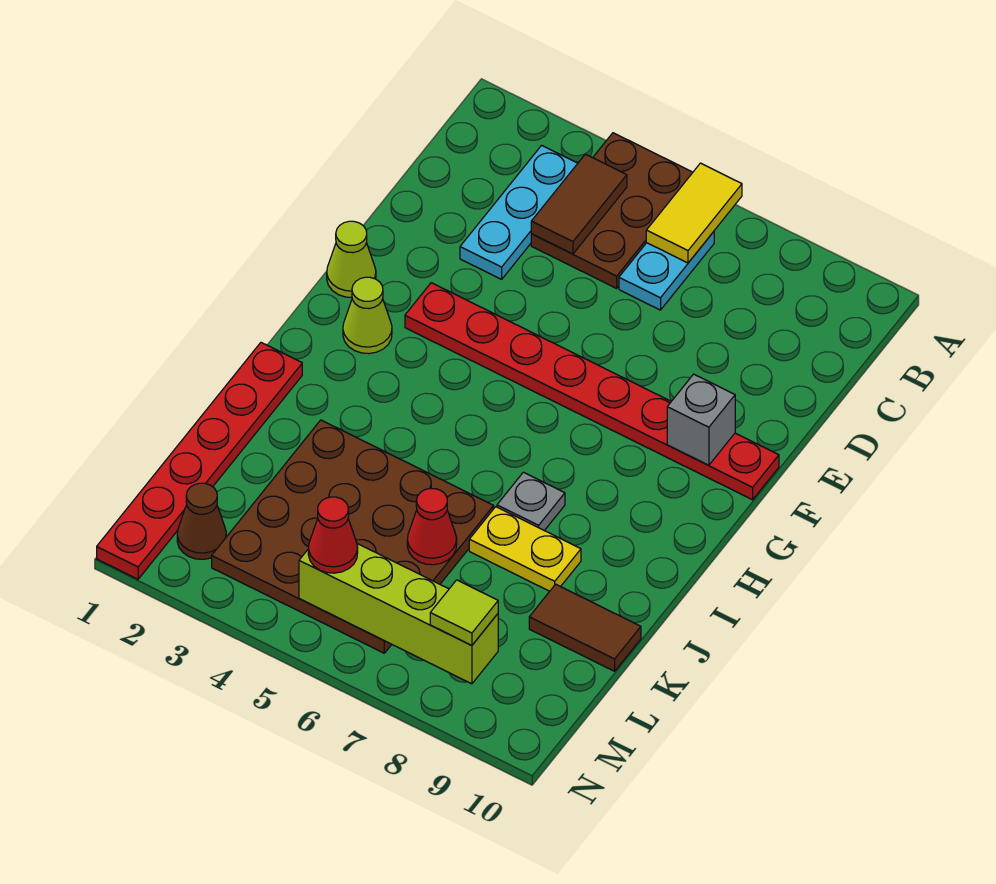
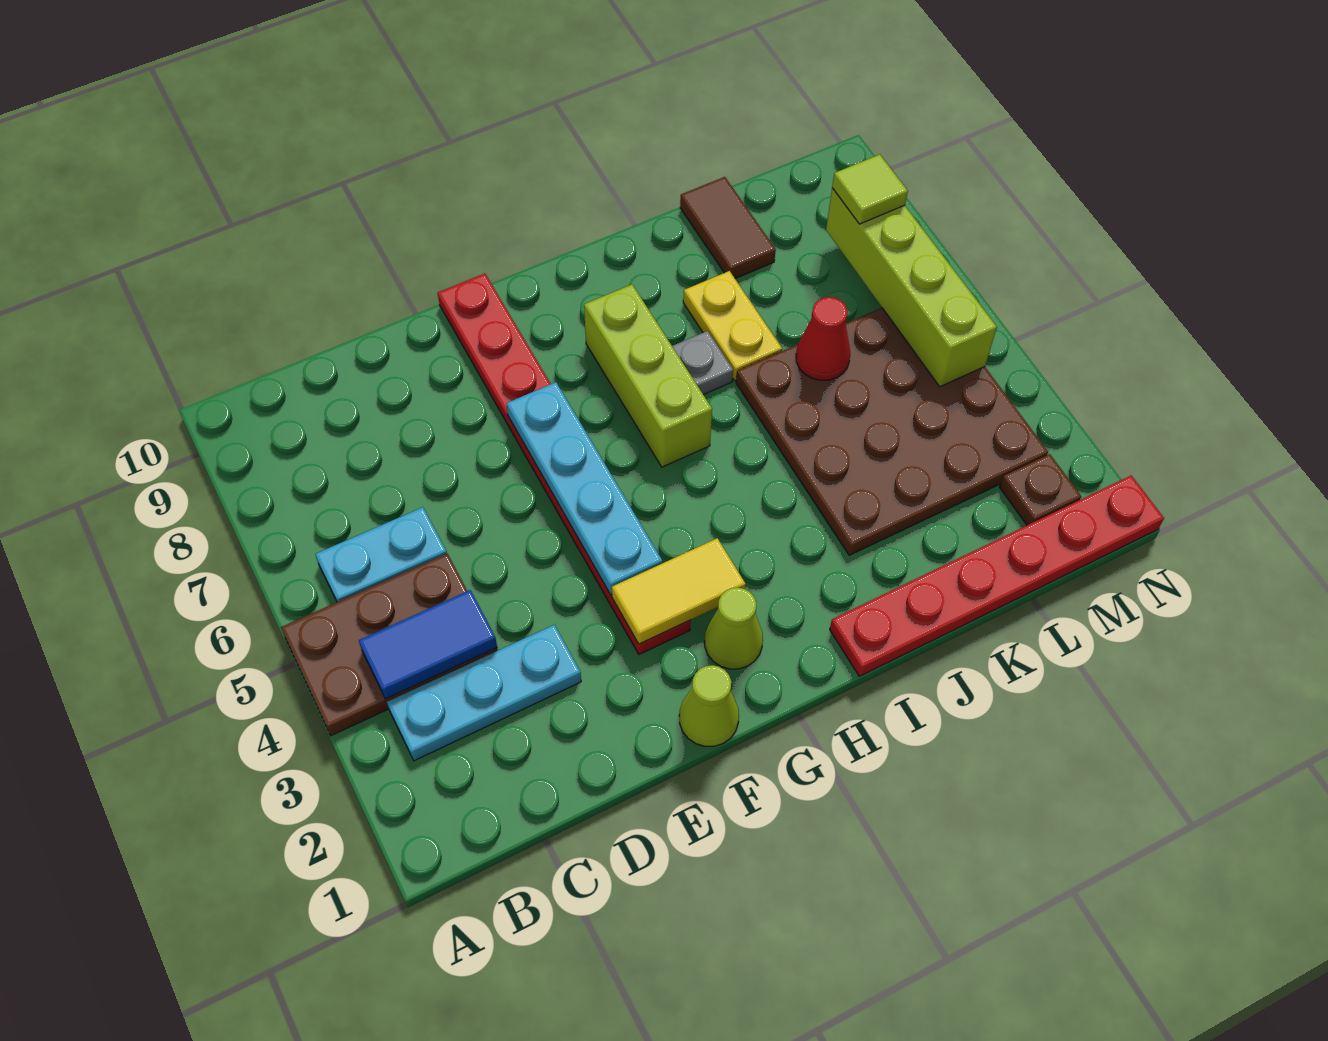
yellow tile A6:B6 level 2 -> yellow tile F3:G3 level 2
brown tile B4:C4 level 2 -> blue tile B4:C4 level 2
none -> cyan plate F4:F7 level 2
grey brick F9 level 2 -> none
none -> lime brick H6:H8 level 1
brown cone M2 level 1 -> brown plate M2 level 1
red cone M5 level 3 -> none

